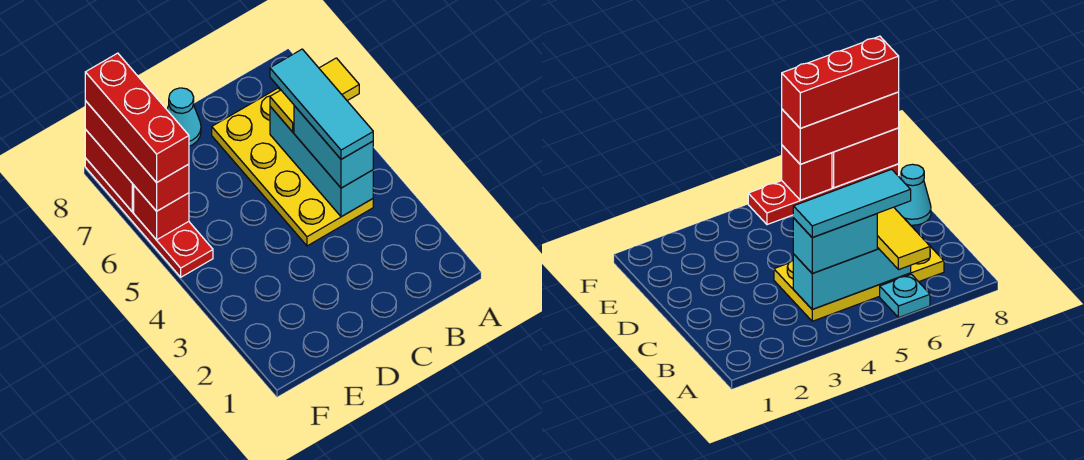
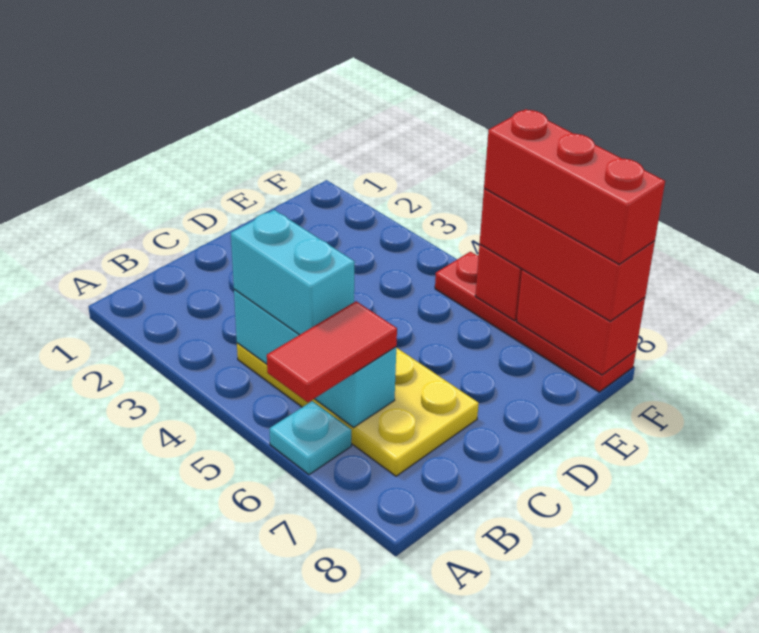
yellow tile A6:B6 level 3 -> red tile A6:B6 level 3
cyan tile B4:B6 level 4 -> none
cyan cone D8 level 1 -> none

